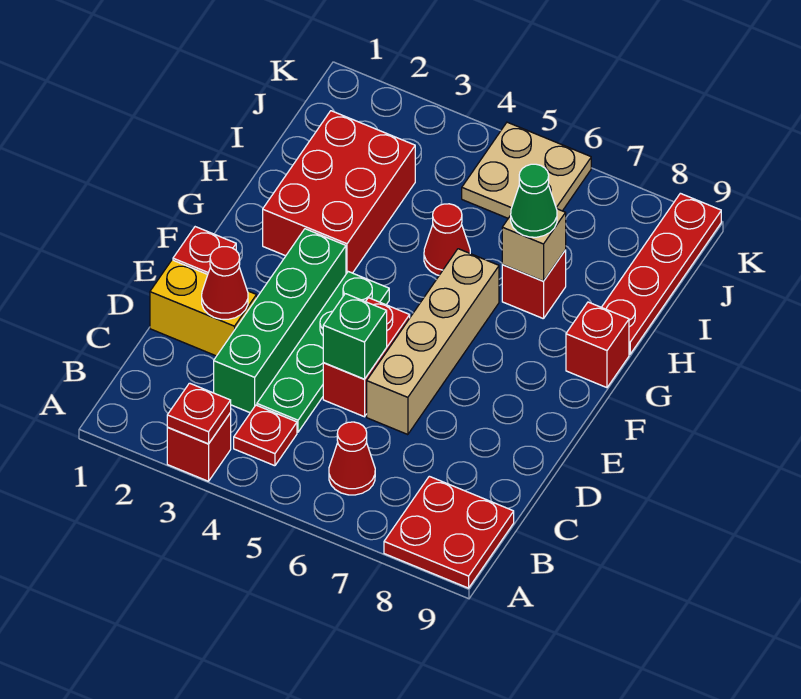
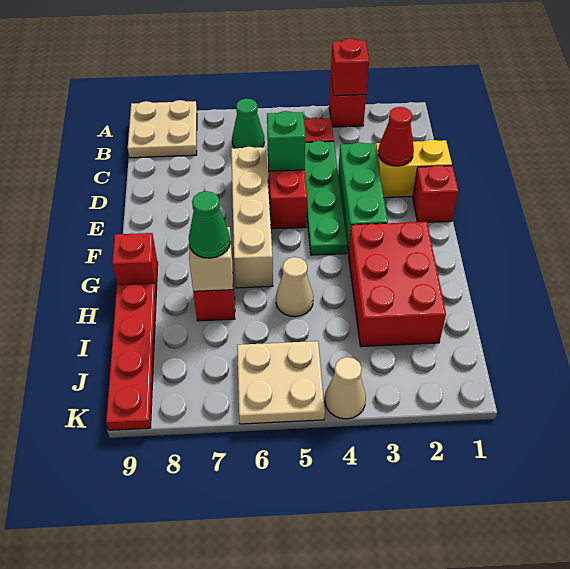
red plate A3 level 2 -> red brick A3 level 2
red plate A8:B9 level 1 -> tan plate A8:B9 level 1
red cone B6 level 1 -> green cone B6 level 1
green brick C3:F3 level 1 -> green brick D3:F3 level 1
red cone H5 level 1 -> tan cone H5 level 1
none -> tan cone K4 level 1

